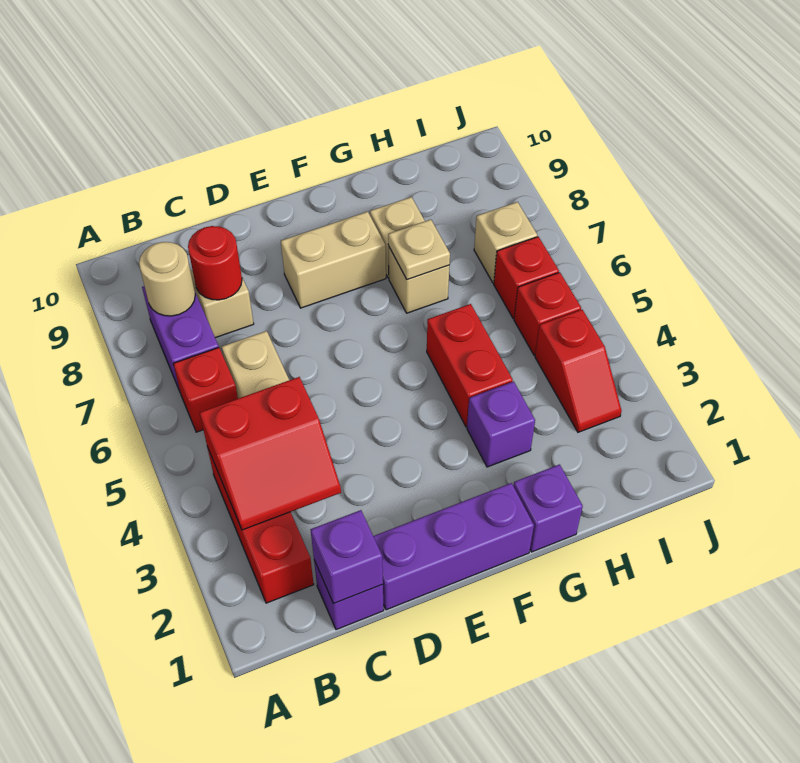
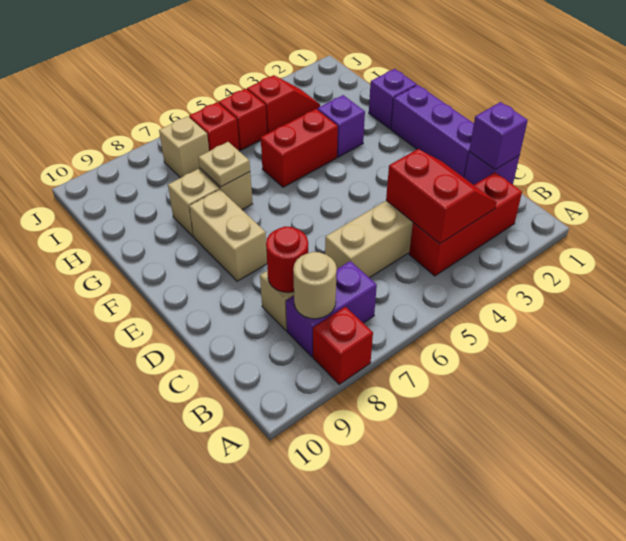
red brick B6 level 1 -> red brick A8 level 1

